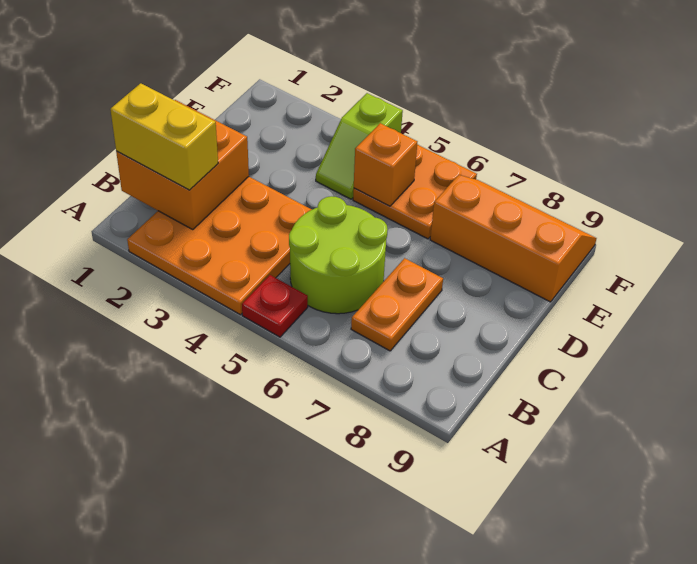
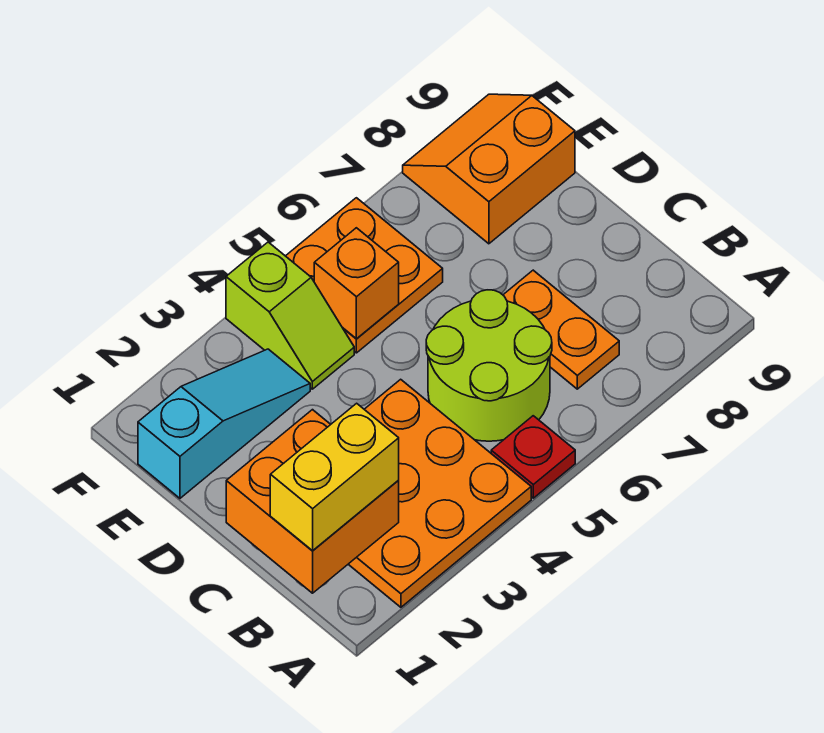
none -> cyan slope E1:E3 level 1 top 1
orange slope E7:F9 level 1 top E -> orange slope E8:F9 level 1 top E

